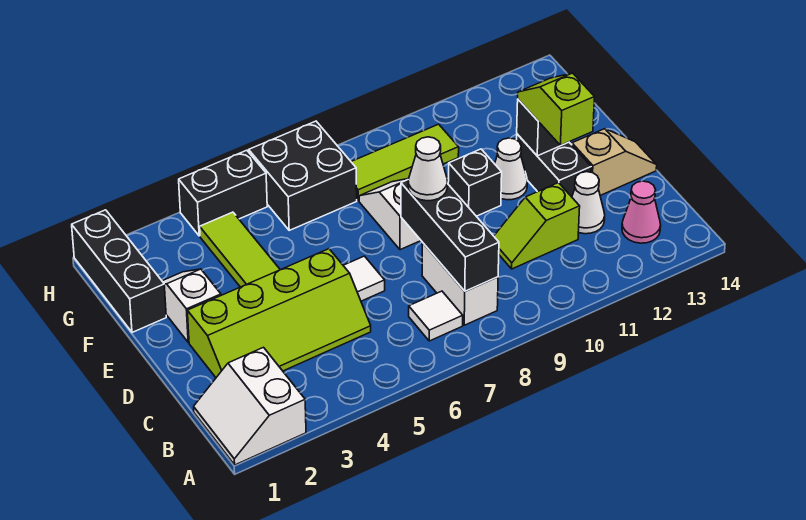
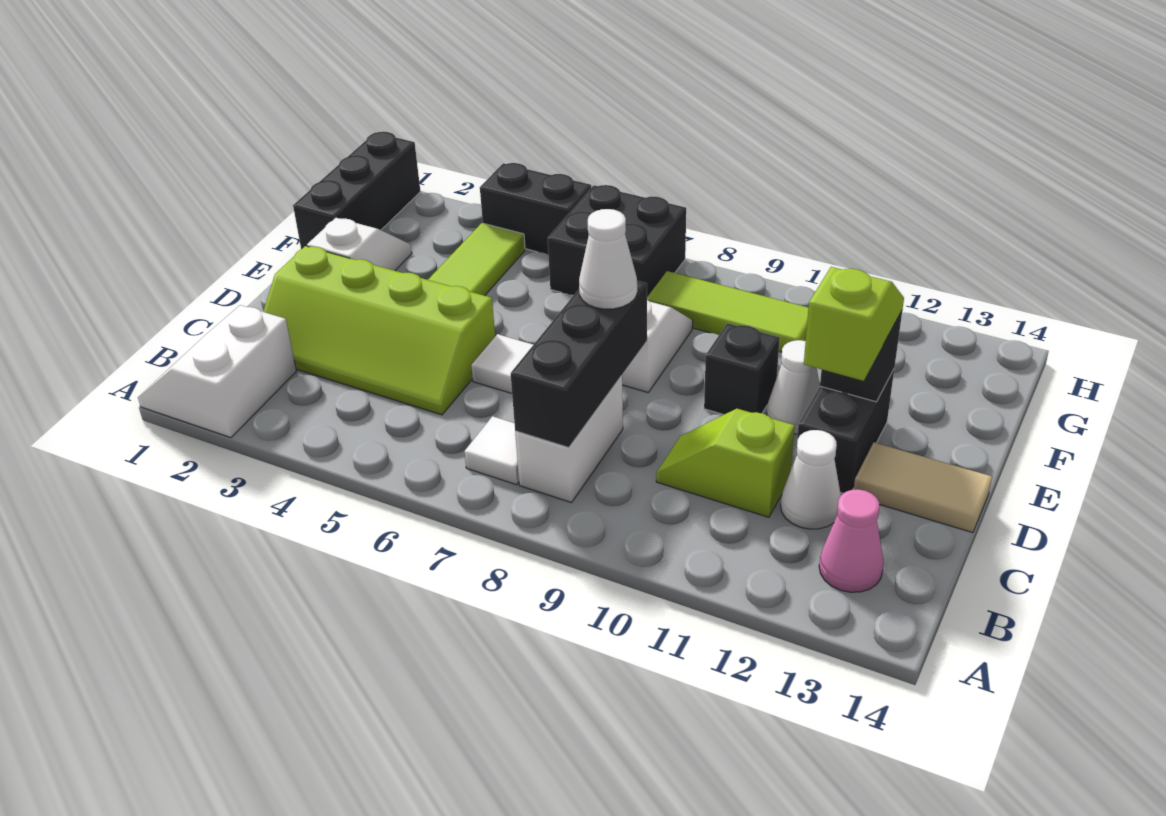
tan slope D13:D14 level 1 top 13 -> tan tile D13:D14 level 1

